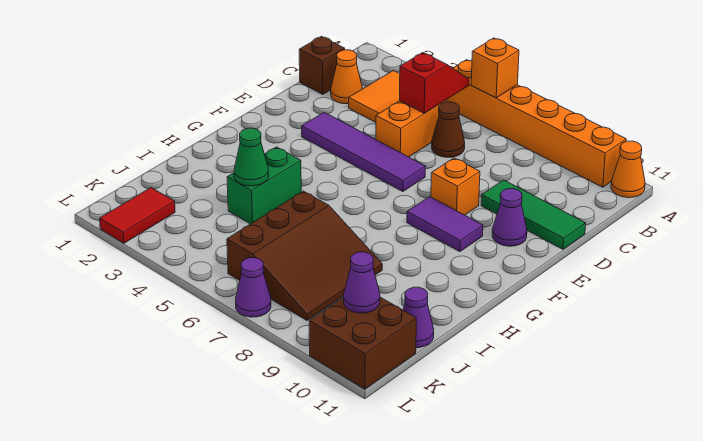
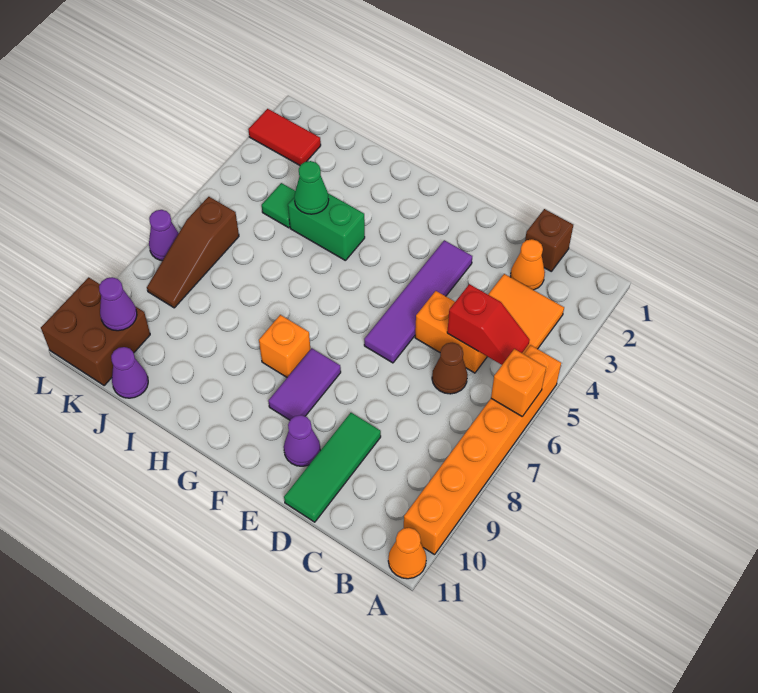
orange brick E8 level 1 -> orange brick G8 level 1
brown slope I6:K8 level 1 top 6 -> brown slope K6:K8 level 1 top 6
none -> green tile J4 level 1

